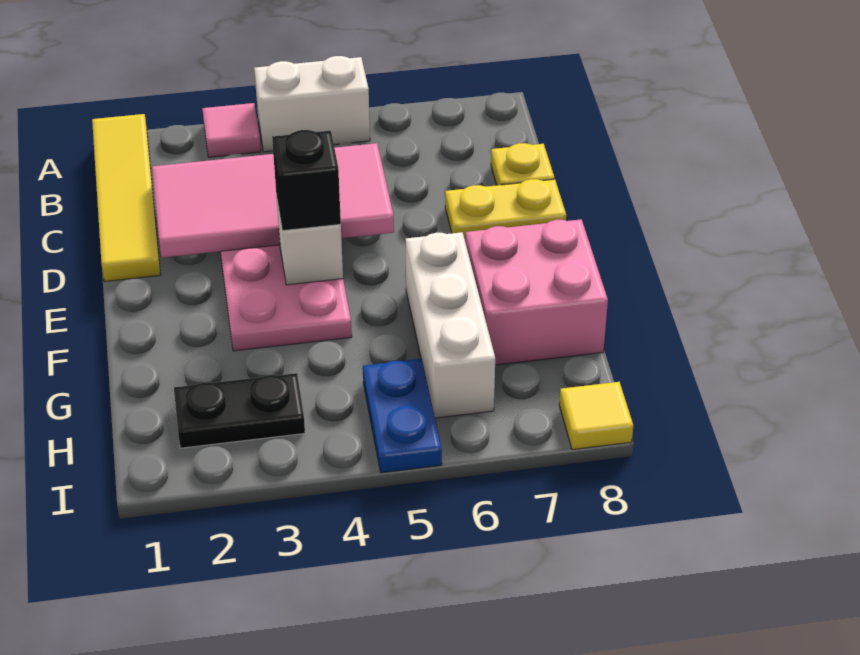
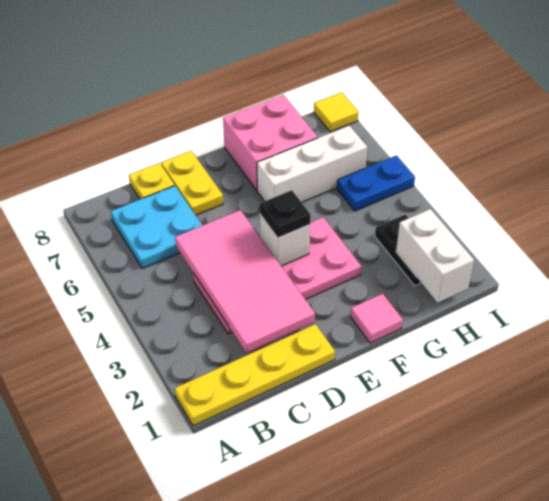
yellow tile A1:D1 level 1 -> yellow plate A1:D1 level 1
pink tile A3 level 1 -> pink tile F1 level 1
white brick A4:A5 level 1 -> white brick H1:H2 level 2
none -> cyan plate B6:C7 level 1
black brick E4 level 3 -> black plate E4 level 3

